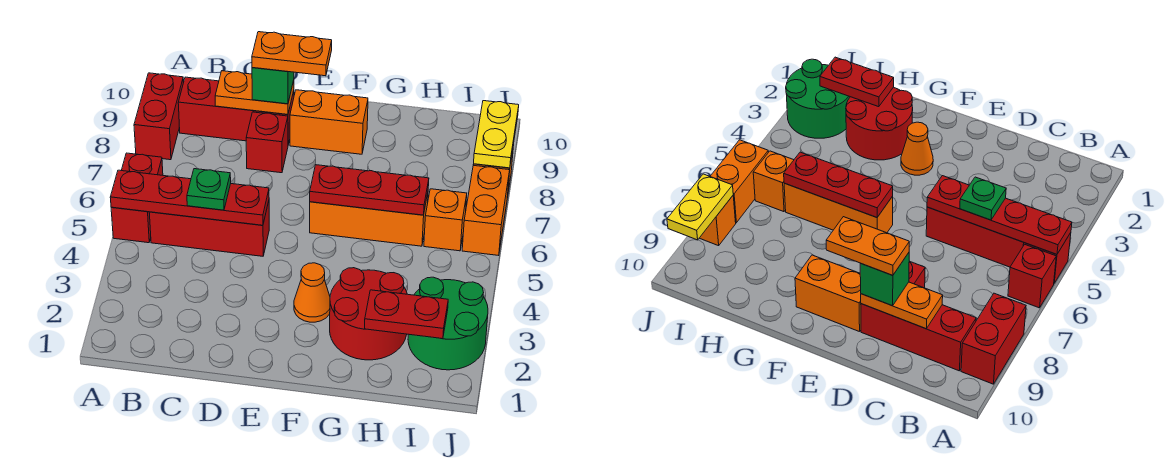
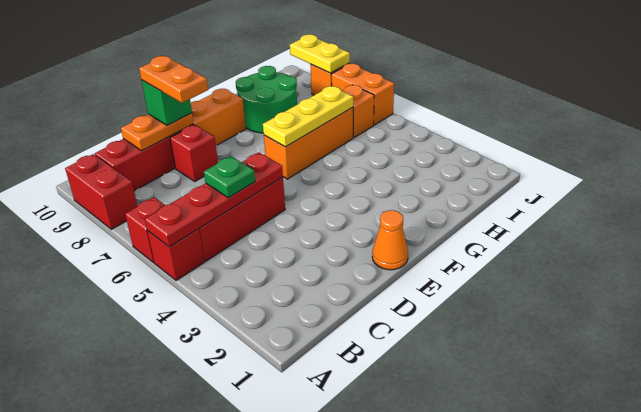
orange plate D9:E9 level 4 -> orange plate D8:D9 level 4
orange cone F3 level 1 -> orange cone E1 level 1
red plate F6:H6 level 2 -> yellow plate F6:H6 level 2
red round brick G2:H3 level 1 -> none
red plate H2:I2 level 2 -> none
green round brick I2:J3 level 1 -> green round brick G8:H9 level 1

